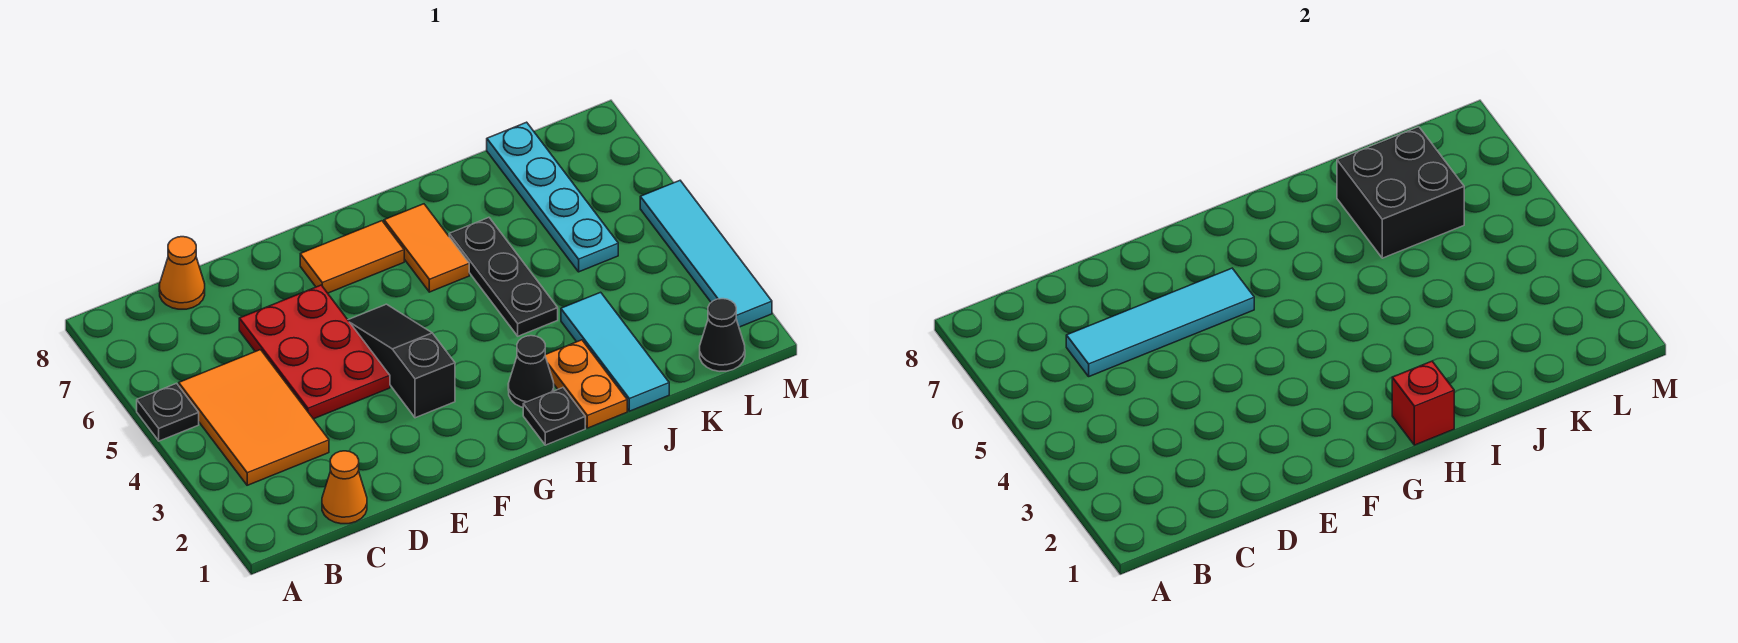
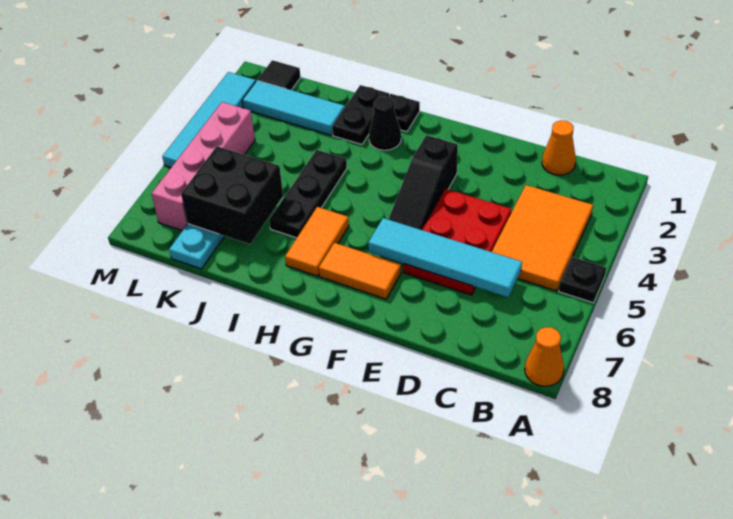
orange cone C8 level 1 -> orange cone A8 level 1
red brick H1 level 2 -> none
orange plate I1:I2 level 1 -> black plate I1:I2 level 1
cyan tile J1:J3 level 1 -> cyan tile J2:L2 level 1
black cone L1 level 1 -> black tile L1 level 1
none -> pink brick L4:L7 level 1

